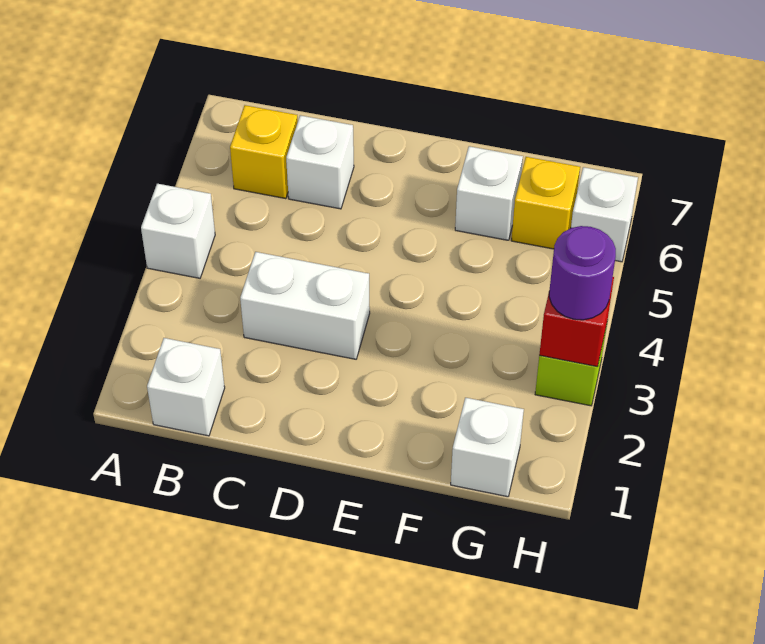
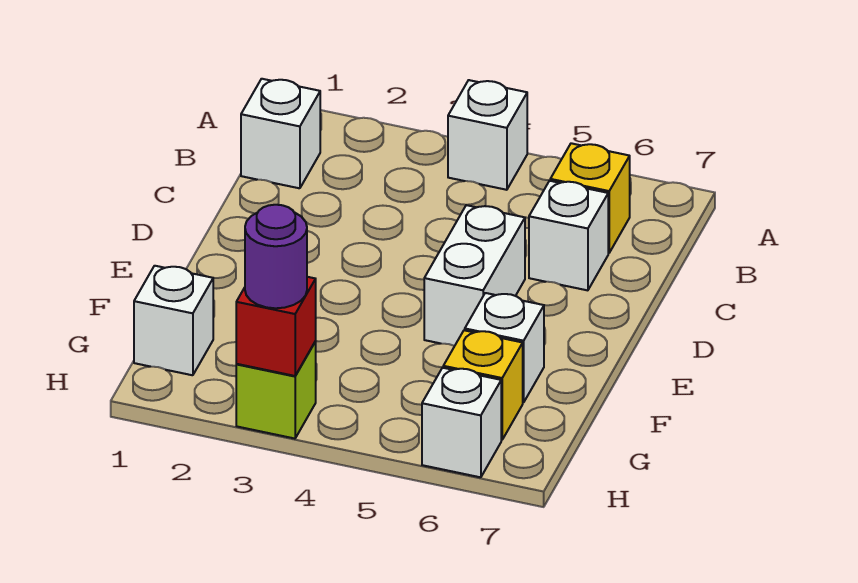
white brick C3:D3 level 1 -> white brick D5:E5 level 1

